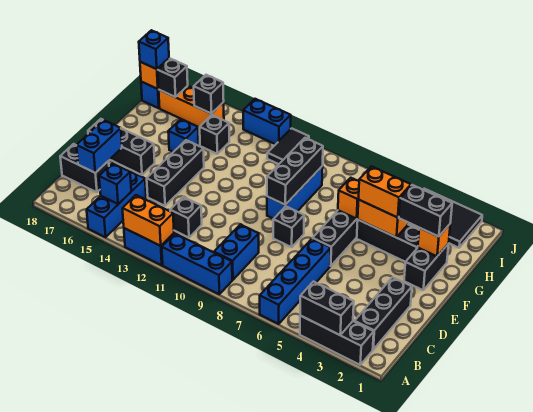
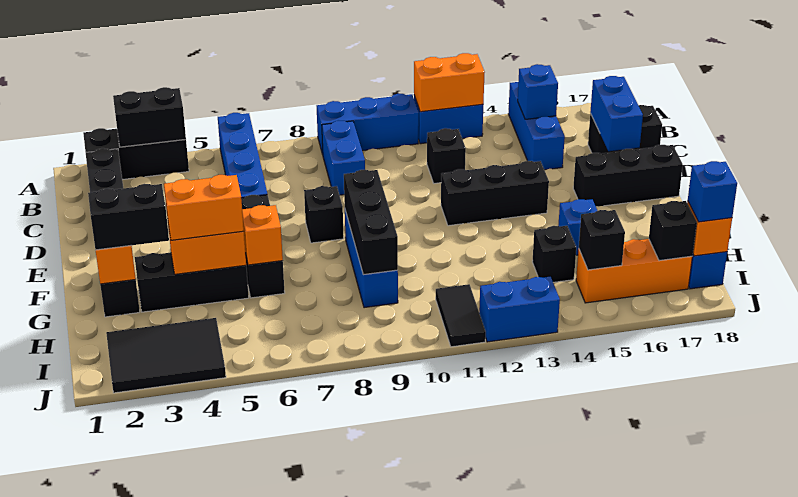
black brick D14:F14 level 1 -> black brick E12:E14 level 1

